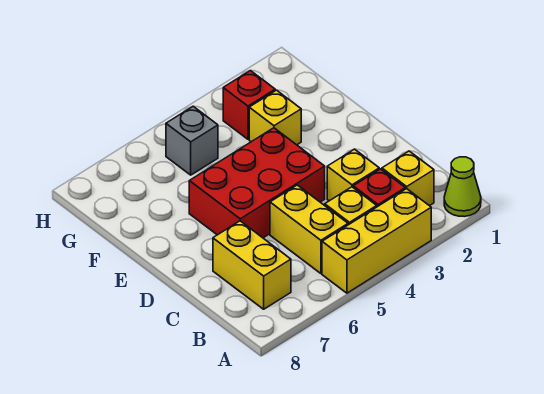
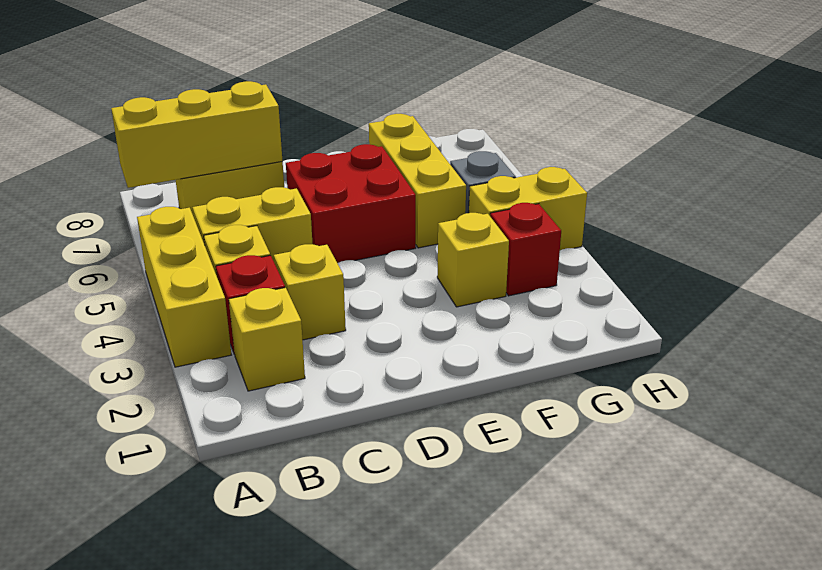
lime cone A1 level 1 -> none
none -> yellow brick A7:C7 level 2
red brick D4:E6 level 1 -> red brick D5:E6 level 1
none -> yellow brick F5:F7 level 1
none -> yellow brick G4:H4 level 1

